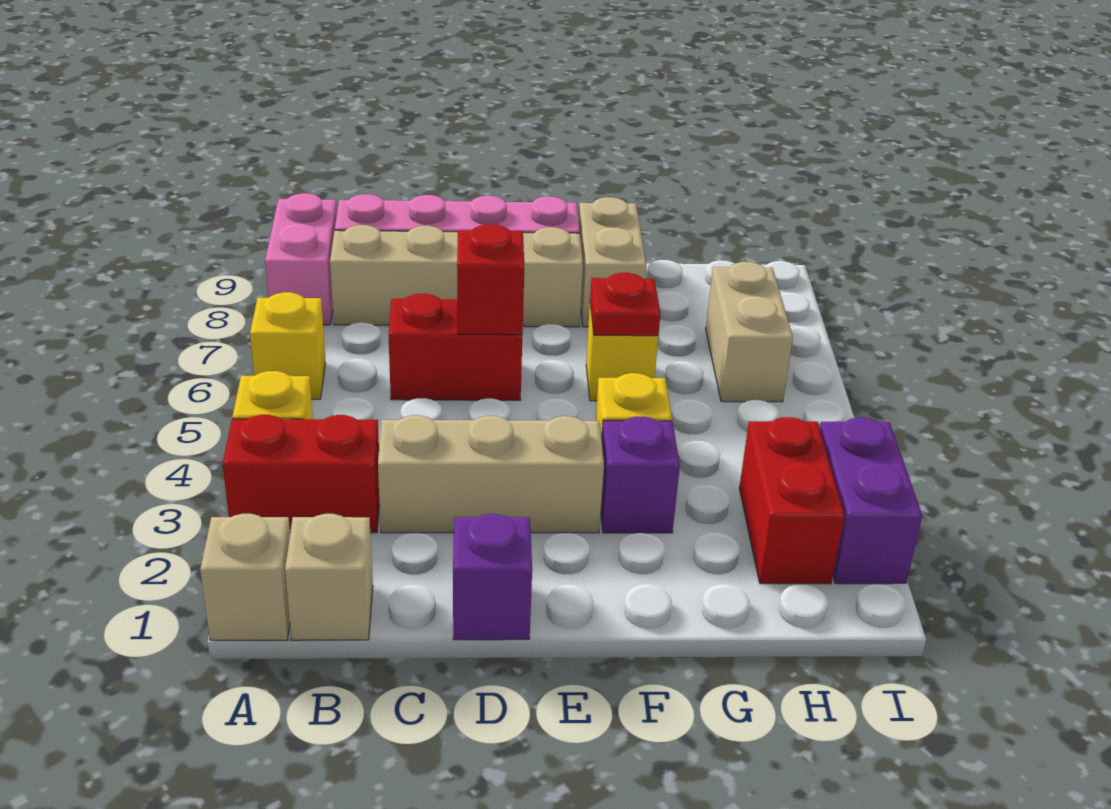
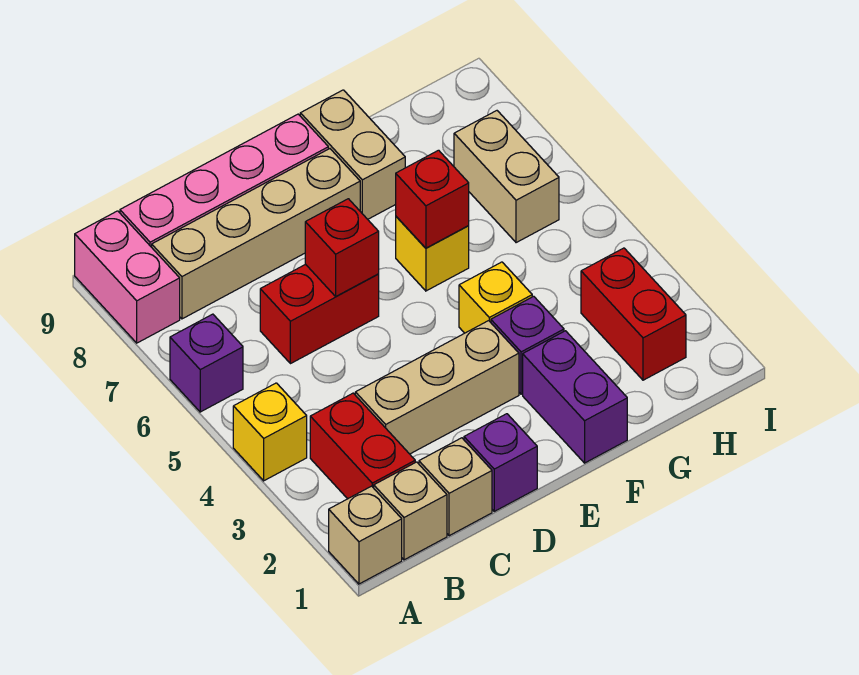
red brick A3:B3 level 1 -> red brick B2:B3 level 1
yellow brick A6 level 1 -> purple brick A6 level 1
none -> tan brick C1 level 1
red plate F6 level 2 -> red brick F6 level 2
purple brick I2:I3 level 1 -> purple brick F1:F2 level 1

